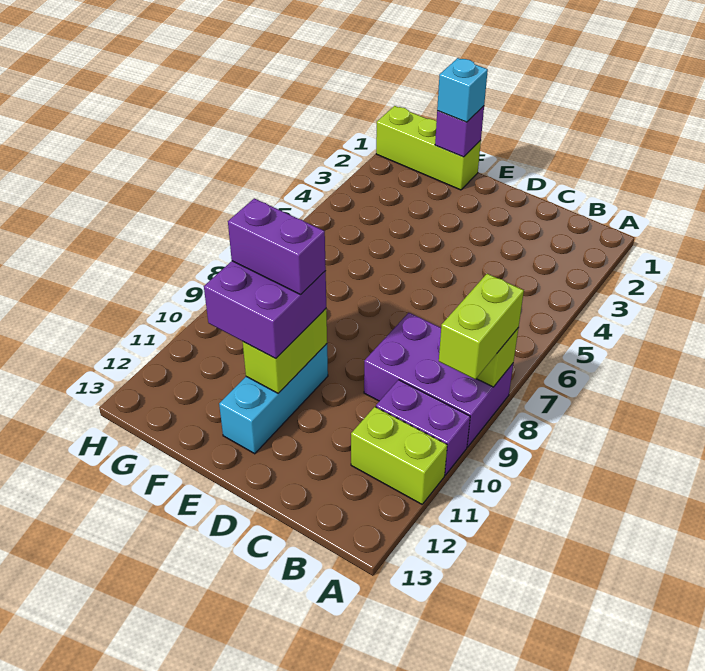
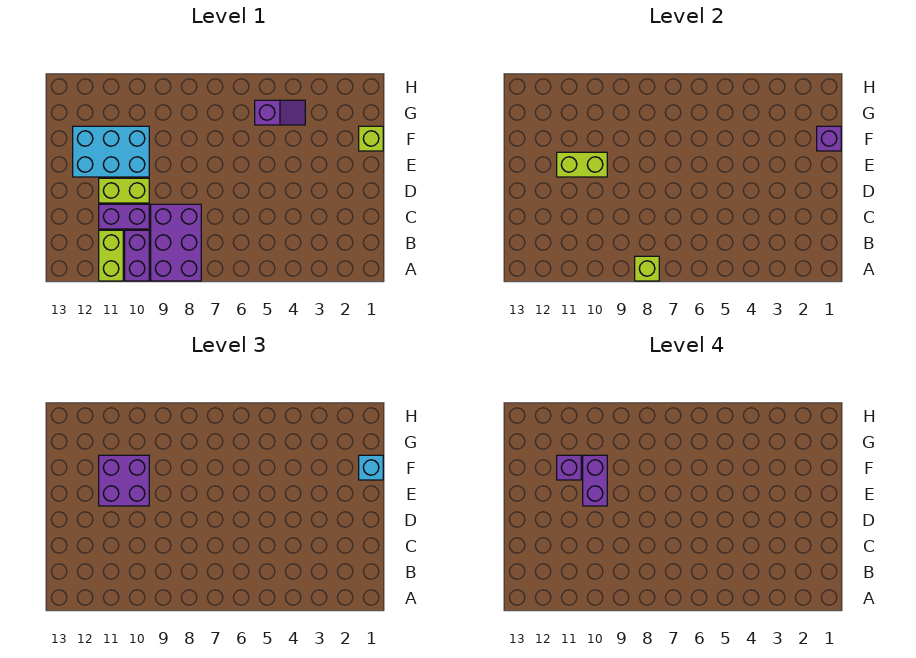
lime brick A8:A9 level 3 -> lime brick D10:D11 level 1
none -> purple brick C10:C11 level 1
cyan brick E10:E12 level 1 -> cyan brick E10:F12 level 1
lime brick F1:H1 level 1 -> lime brick F1 level 1
none -> purple brick F11 level 4
none -> purple slope G4:G5 level 1 top 5

